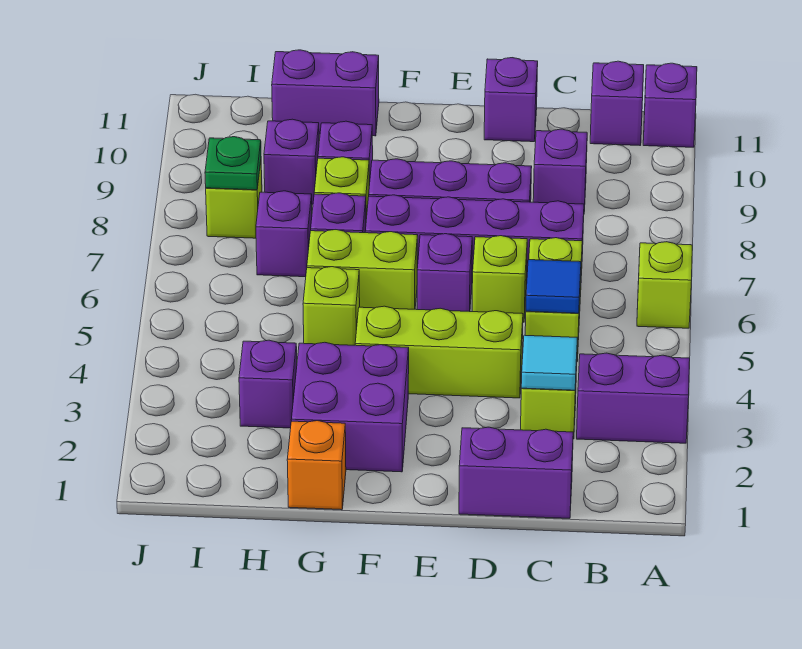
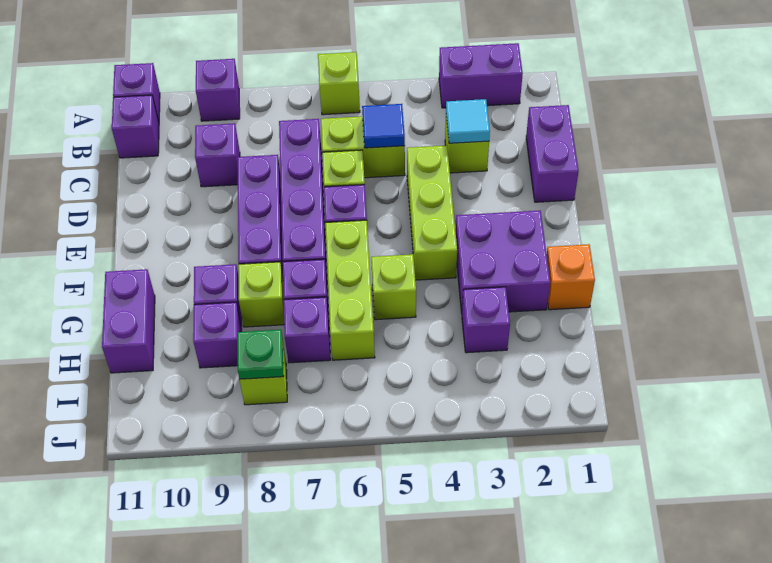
purple brick A3:B3 level 1 -> purple brick A2:A3 level 1
purple brick D11 level 1 -> purple brick A9 level 1
lime brick F6:G6 level 1 -> lime brick F6:H6 level 1

